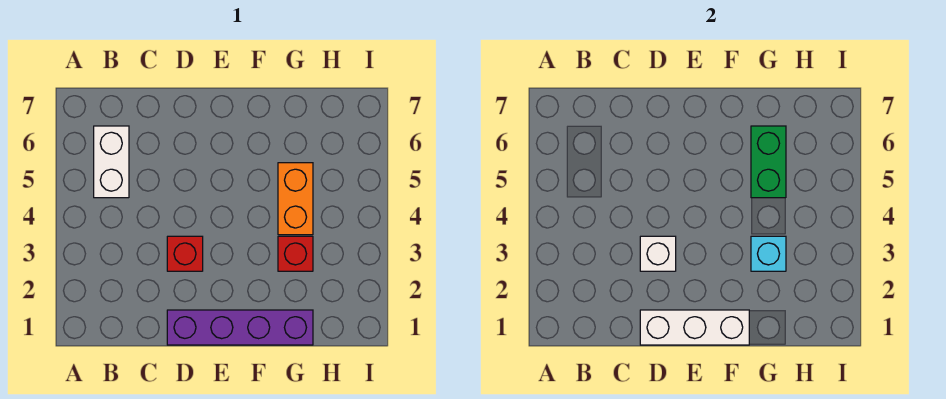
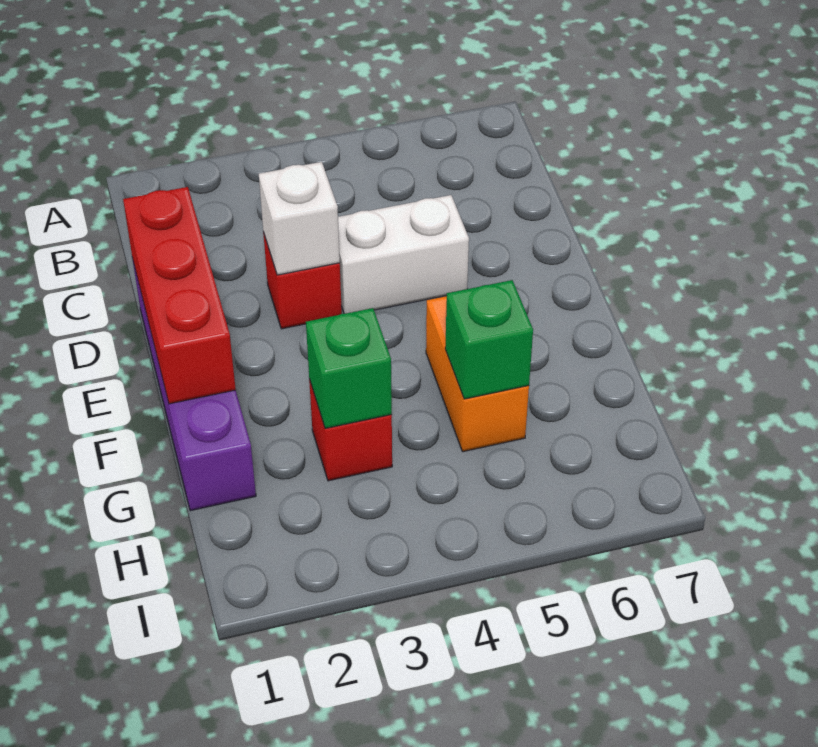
white brick B5:B6 level 1 -> white brick D4:D5 level 1
white brick D1:F1 level 2 -> red brick D1:F1 level 2
cyan brick G3 level 2 -> green brick G3 level 2
orange brick G4:G5 level 1 -> orange brick F5:G5 level 1
green brick G5:G6 level 2 -> green brick G5 level 2

